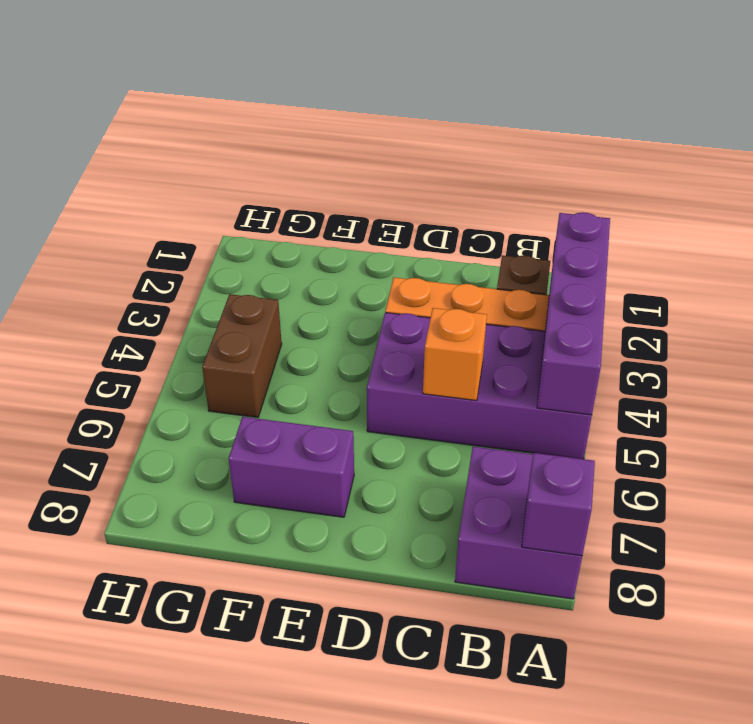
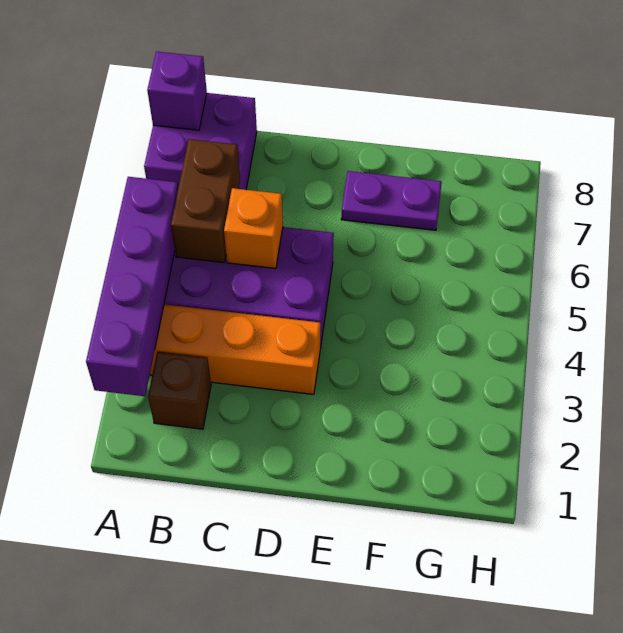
purple brick E7:F7 level 1 -> purple plate E7:F7 level 1
brown brick G4:G5 level 1 -> brown brick B5:B6 level 2

